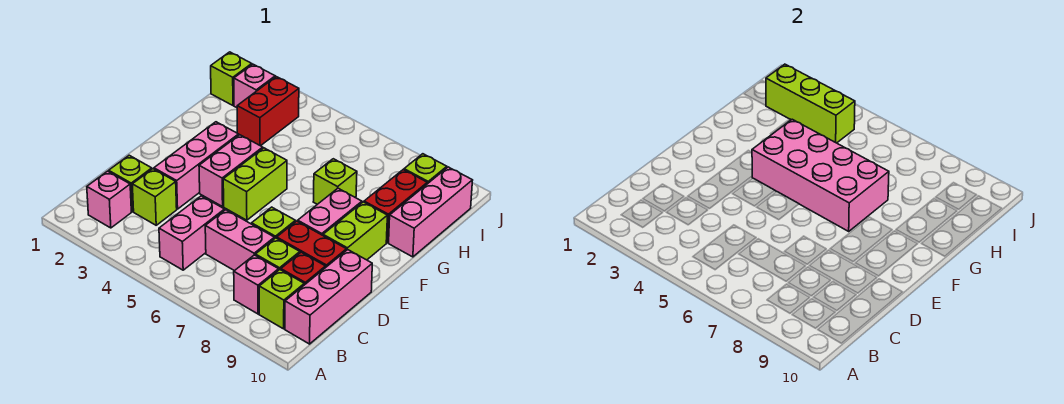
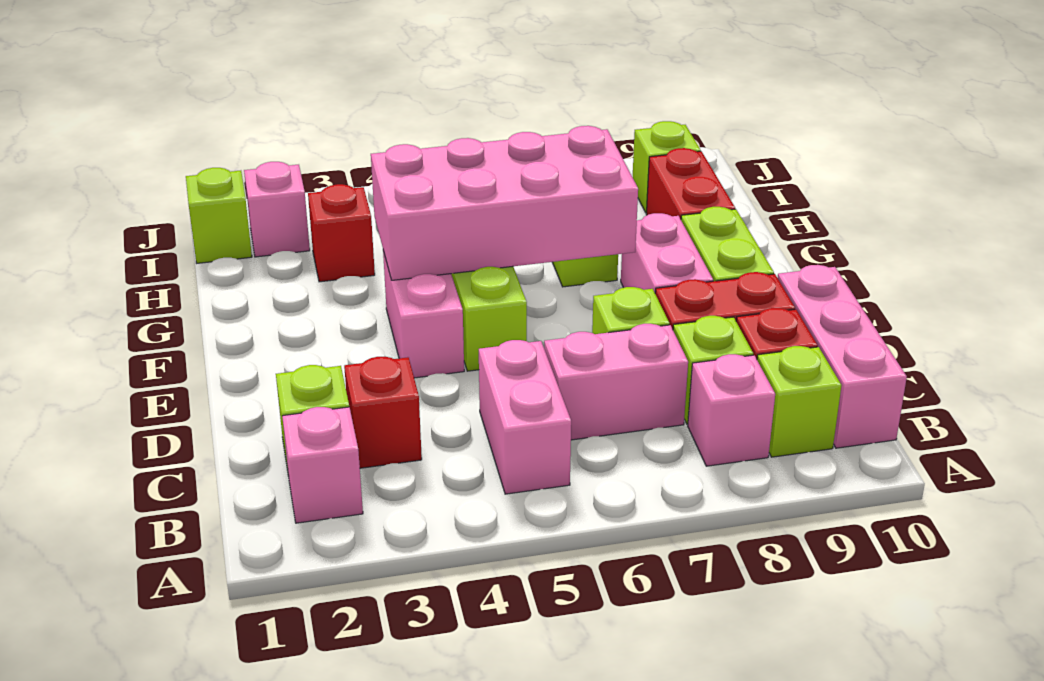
lime brick C3 level 1 -> red brick C3 level 1
pink brick D3:F3 level 1 -> none
pink brick G10:I10 level 1 -> none
red brick H3:I3 level 1 -> red brick H3 level 1
lime brick I2:I4 level 2 -> none

